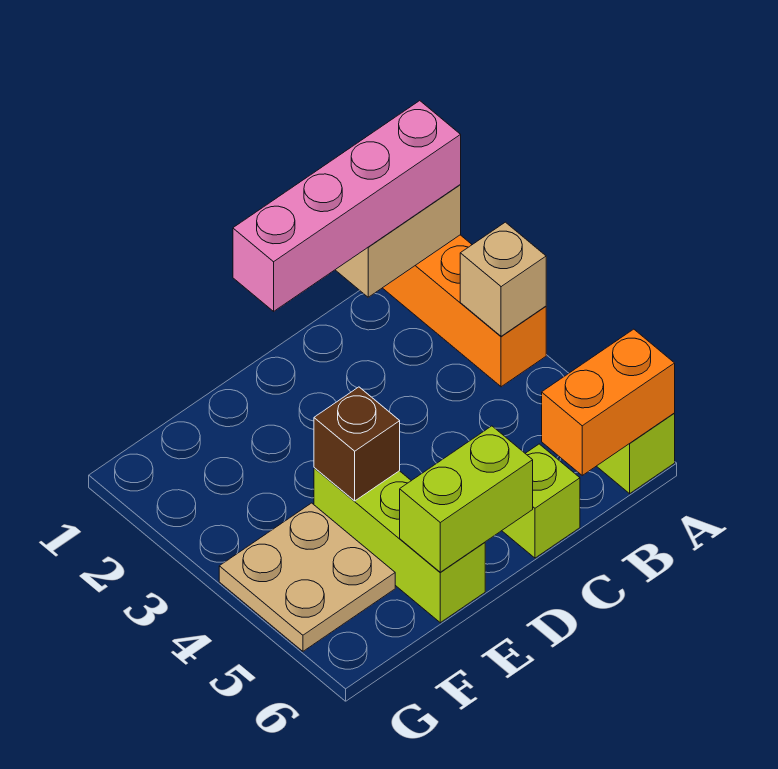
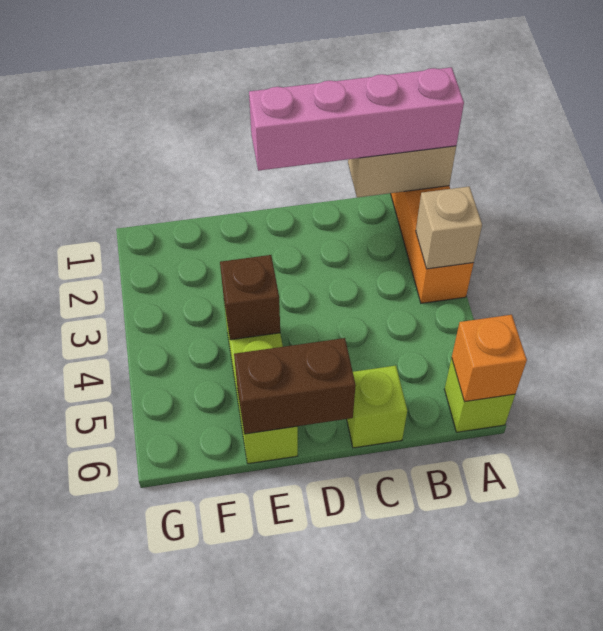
orange brick A6:B6 level 2 -> orange brick A6 level 2
lime brick D6:E6 level 2 -> brown brick D6:E6 level 2
tan plate F4:G5 level 1 -> none

